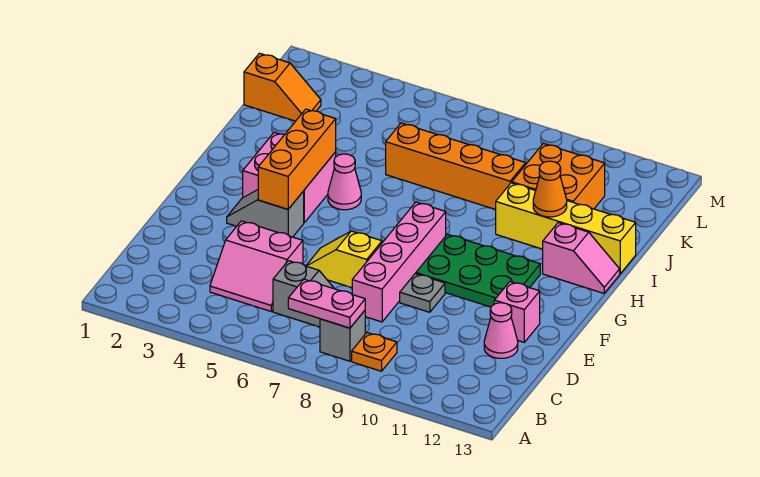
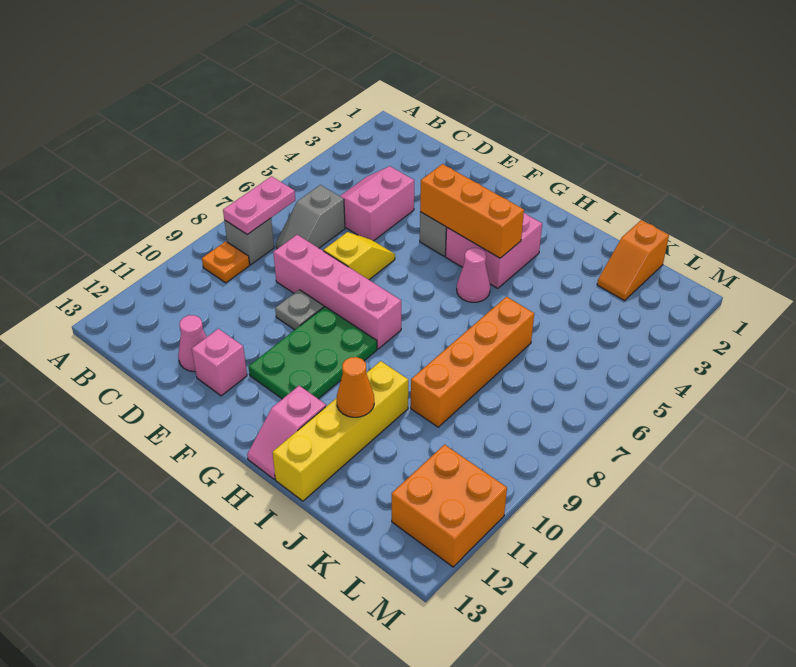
orange brick J10:K11 level 1 -> orange brick L11:M12 level 1

